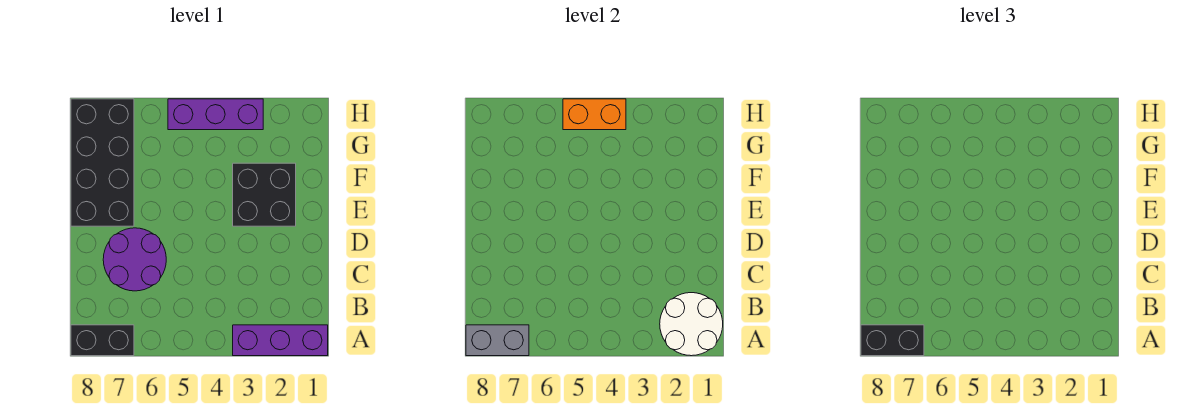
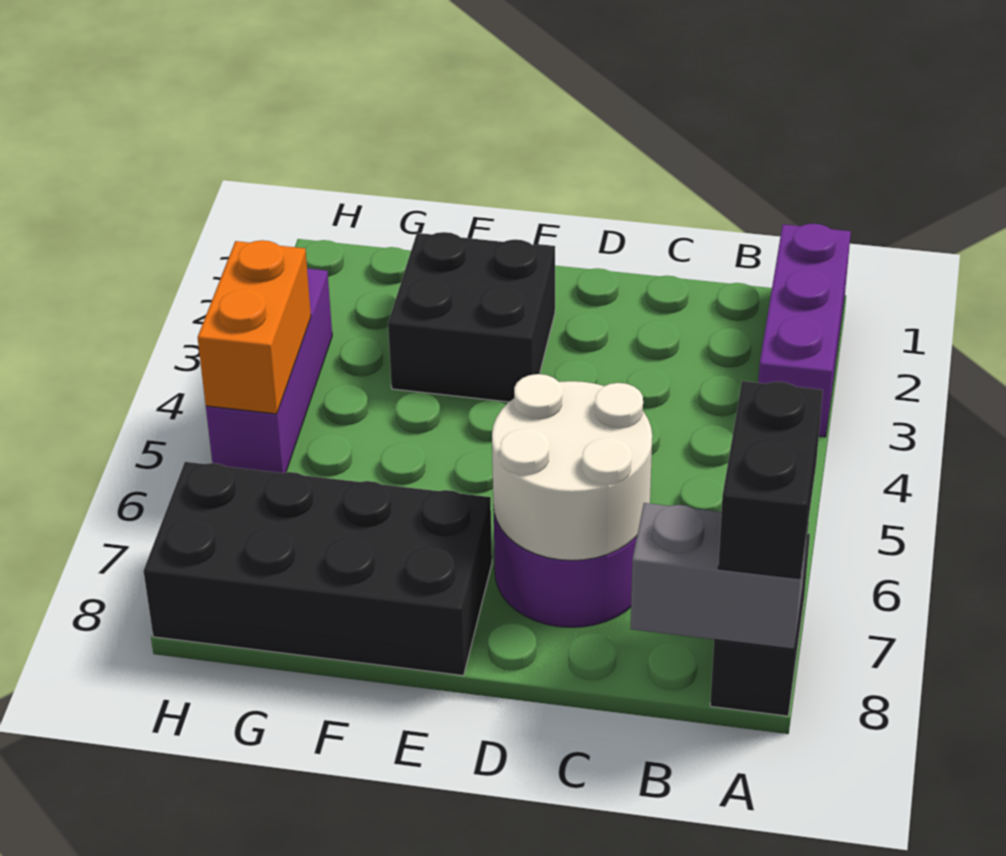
white round brick A1:B2 level 2 -> white round brick C6:D7 level 2
grey brick A7:A8 level 2 -> grey brick A8:B8 level 2

